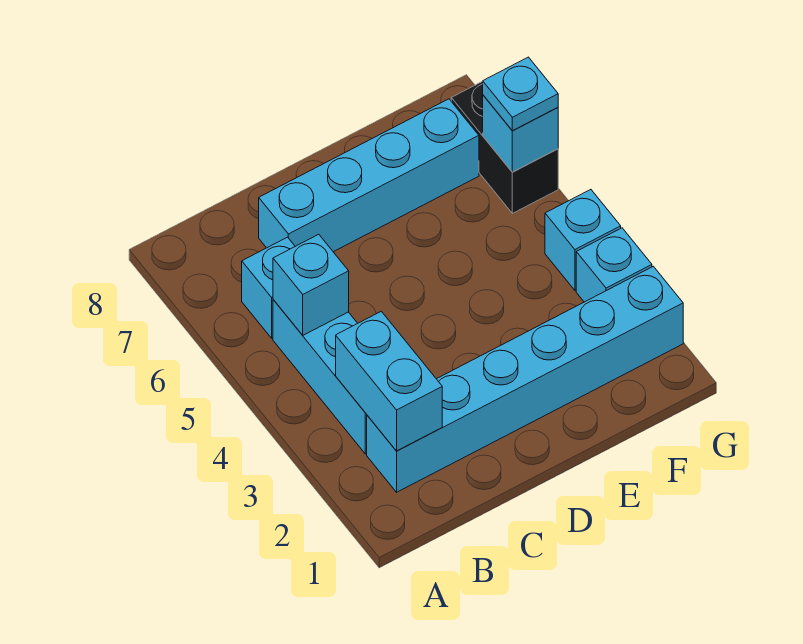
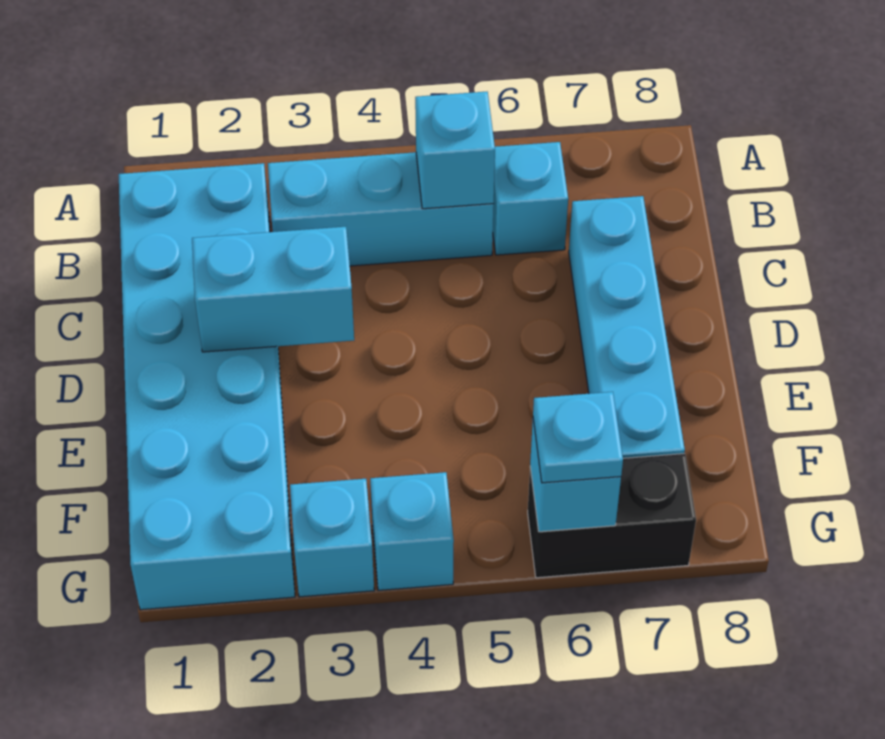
cyan brick B2:G2 level 1 -> cyan brick B1:G2 level 1
cyan brick B2:B3 level 2 -> cyan brick D2:D3 level 2

